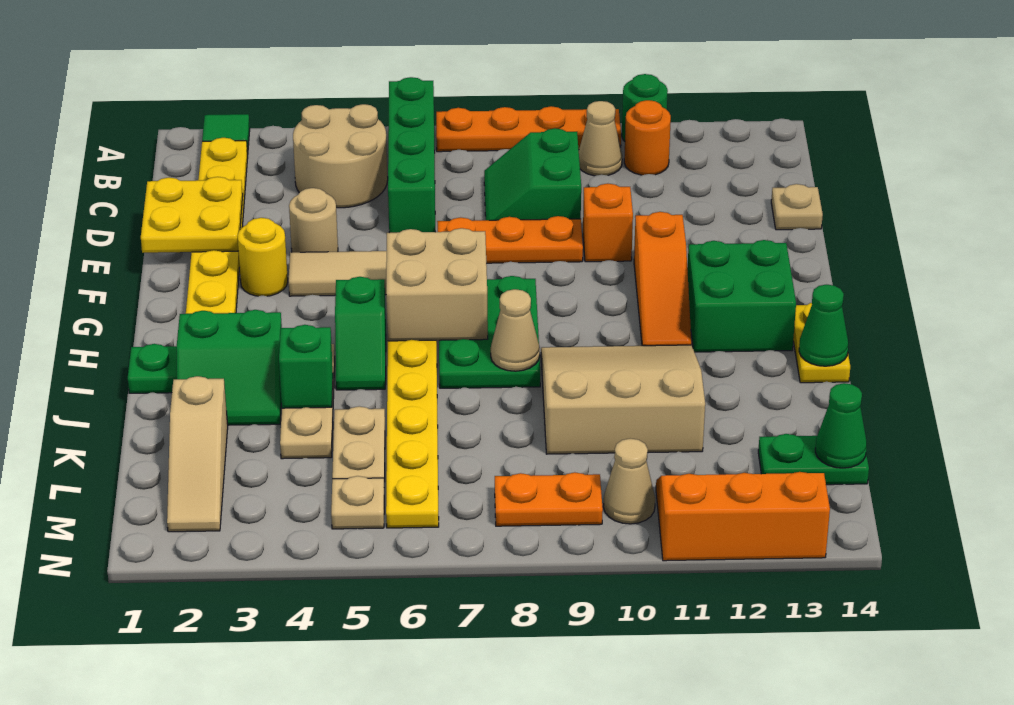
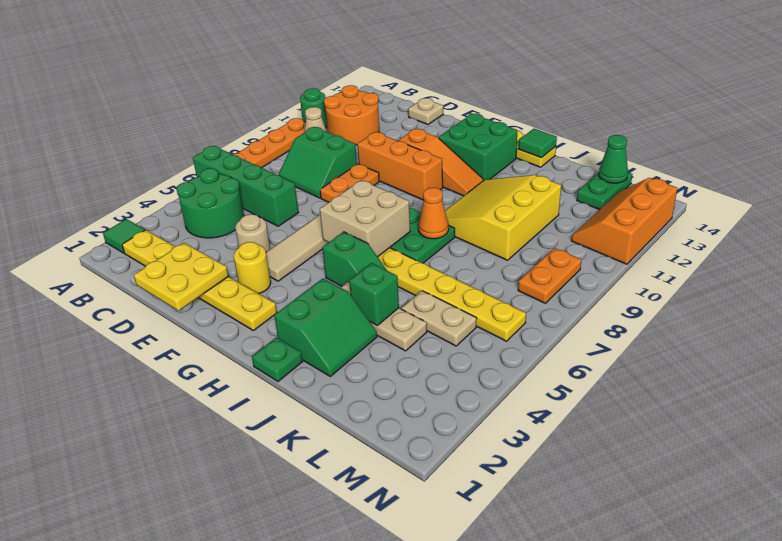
tan round brick B4:C5 level 1 -> green round brick B4:C5 level 1
orange round brick B11 level 1 -> orange round brick B11:C12 level 1
orange plate E7:E9 level 1 -> orange plate E8:E9 level 1
orange brick E10 level 1 -> orange brick E10:G10 level 1
tan cone I8 level 2 -> orange cone I8 level 2
tan slope I9:K11 level 1 top K -> yellow slope I9:K11 level 1 top K
green cone I14 level 2 -> green tile I14 level 2
tan slope K2:M2 level 1 top K -> none
tan plate M5 level 1 -> none
tan cone M10 level 1 -> none

